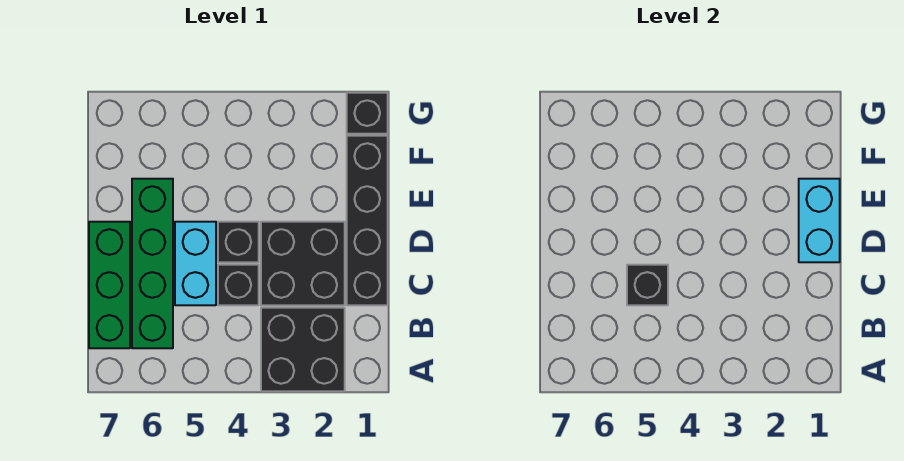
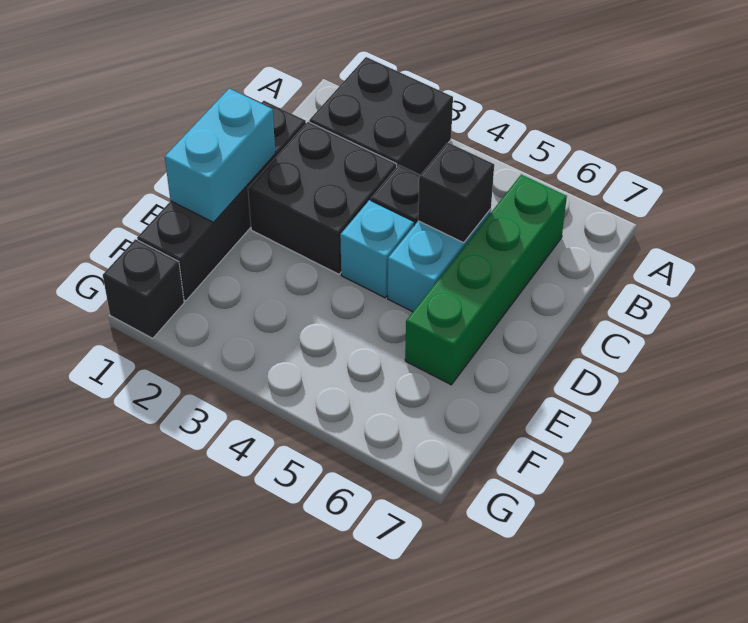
green brick B7:D7 level 1 -> none
black brick D4 level 1 -> cyan brick D4 level 1

